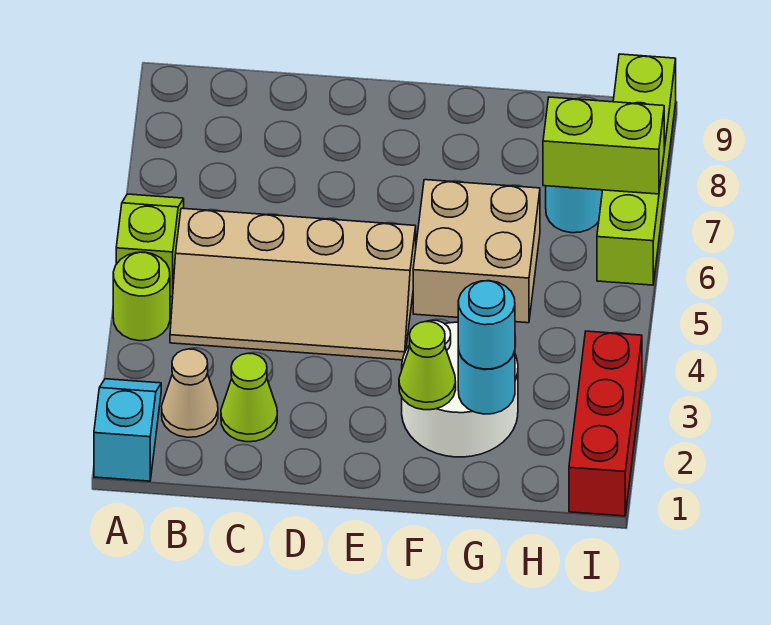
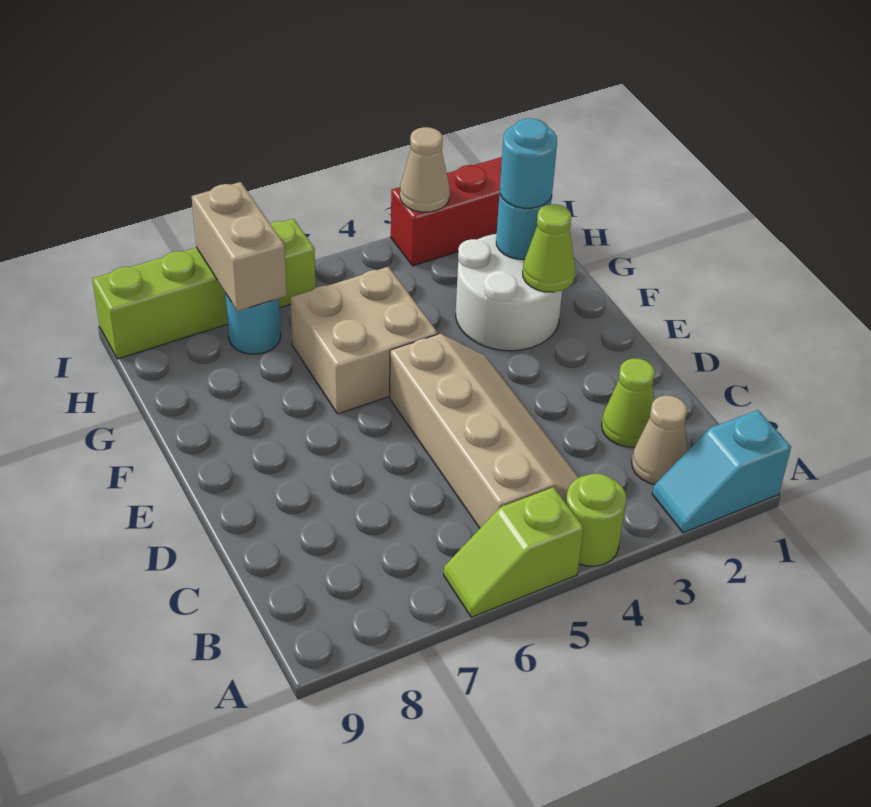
lime brick H7:I7 level 2 -> tan brick H7:I7 level 2
none -> tan cone I3 level 2

